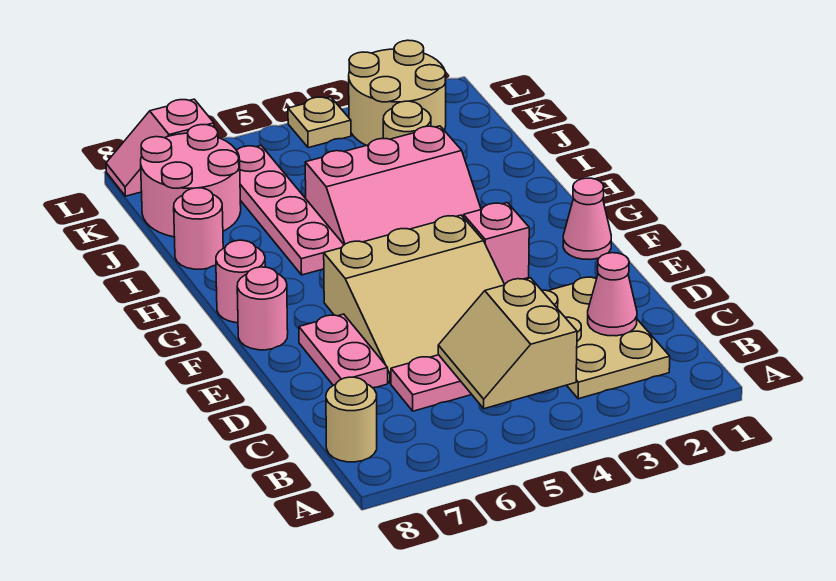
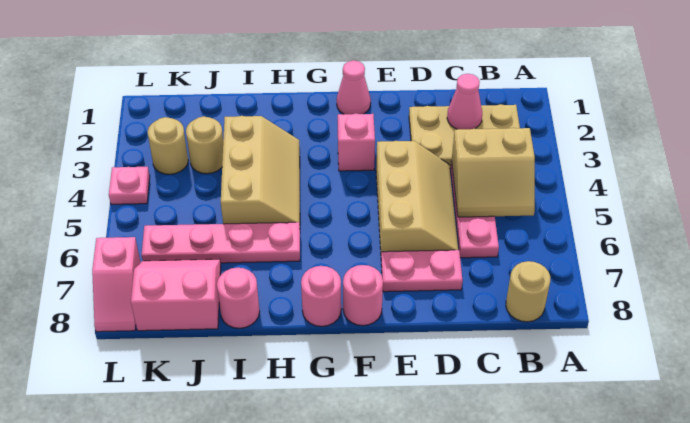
tan slope D4:F6 level 1 top F -> tan slope D4:E6 level 1 top E
pink slope H3:I5 level 1 top I -> tan slope H3:I5 level 1 top I
pink round brick J7:K8 level 1 -> pink slope J7:K8 level 1 top 8
tan round brick K2:L3 level 1 -> tan round brick K3 level 1
tan plate L4 level 1 -> pink plate L4 level 1

